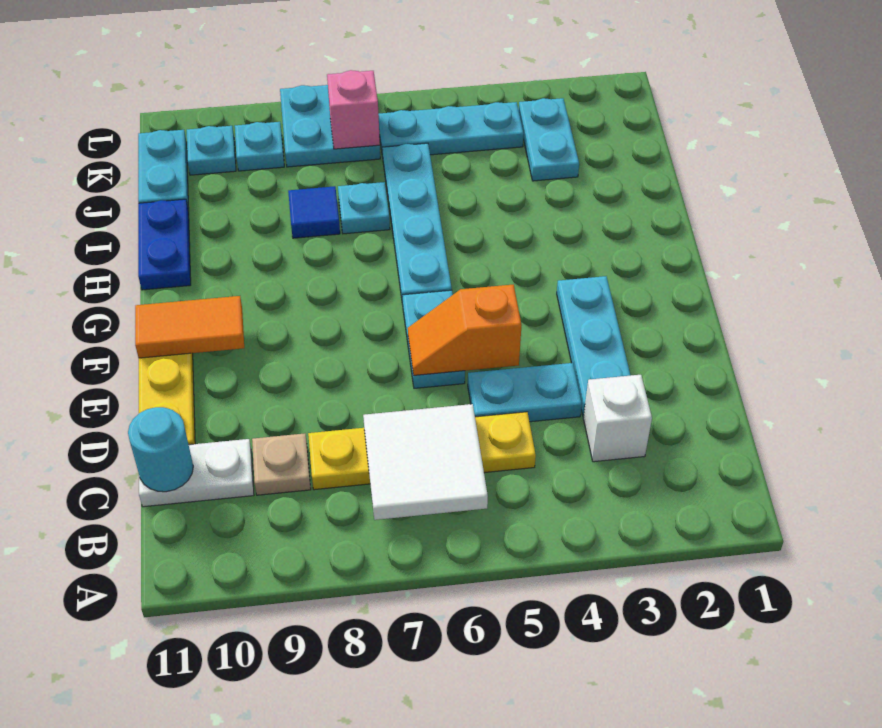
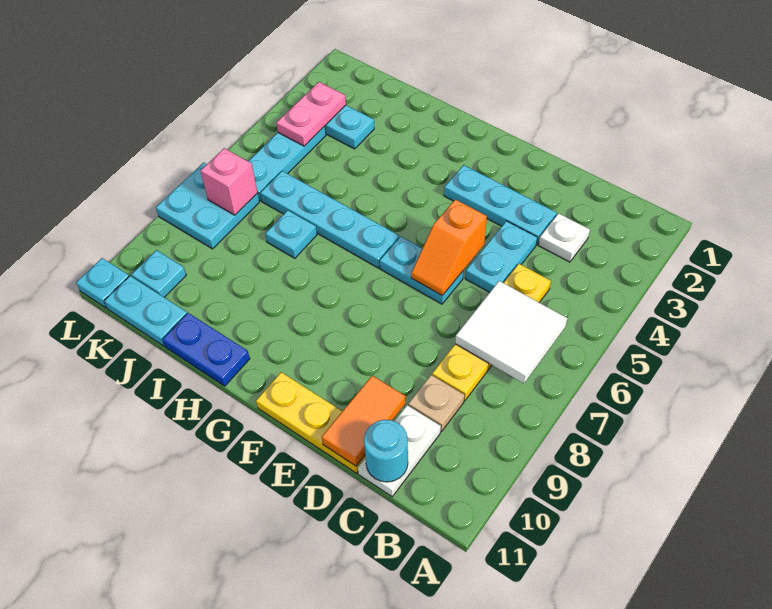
white brick C3 level 1 -> white plate C3 level 1
orange tile F10:F11 level 2 -> orange tile D10:D11 level 2
blue tile I8 level 1 -> none
none -> pink plate K3:K4 level 2
cyan plate K9 level 1 -> cyan plate L11 level 1

